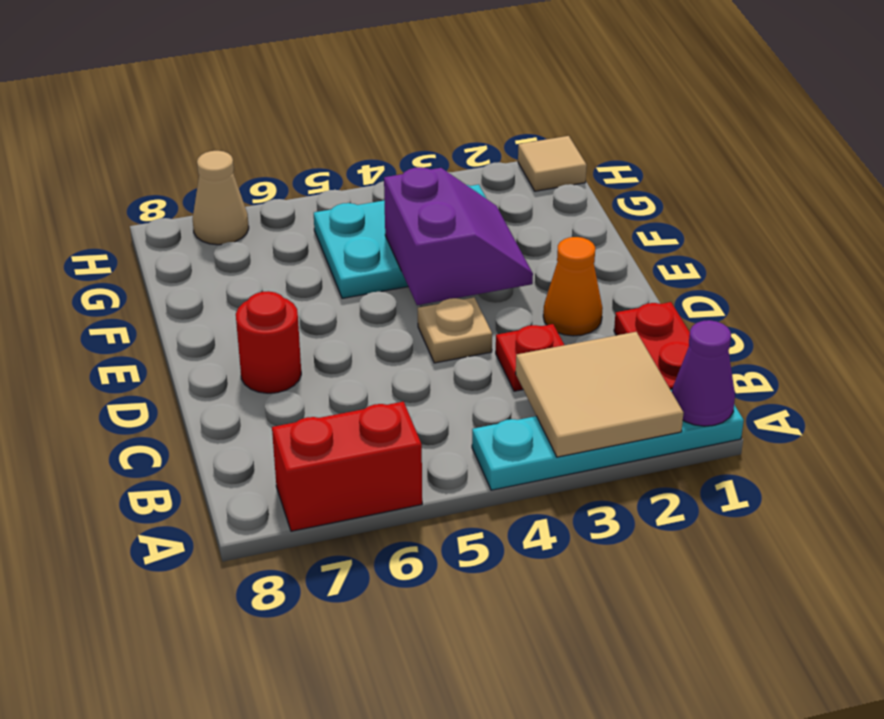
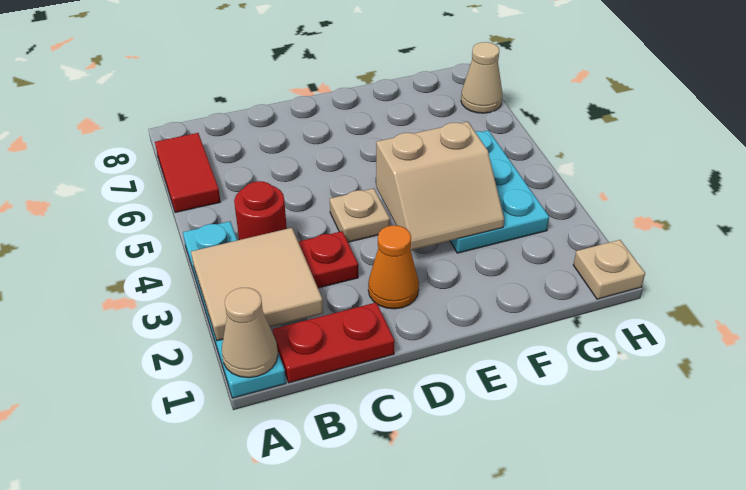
purple cone A1 level 2 -> tan cone A1 level 2
red brick A6:A7 level 1 -> red tile A6:A7 level 1
red round brick D7 level 1 -> red round brick B4 level 1
purple slope E3:F4 level 2 top 4 -> tan slope E3:F4 level 2 top 4
tan tile H1 level 1 -> tan plate H1 level 1

